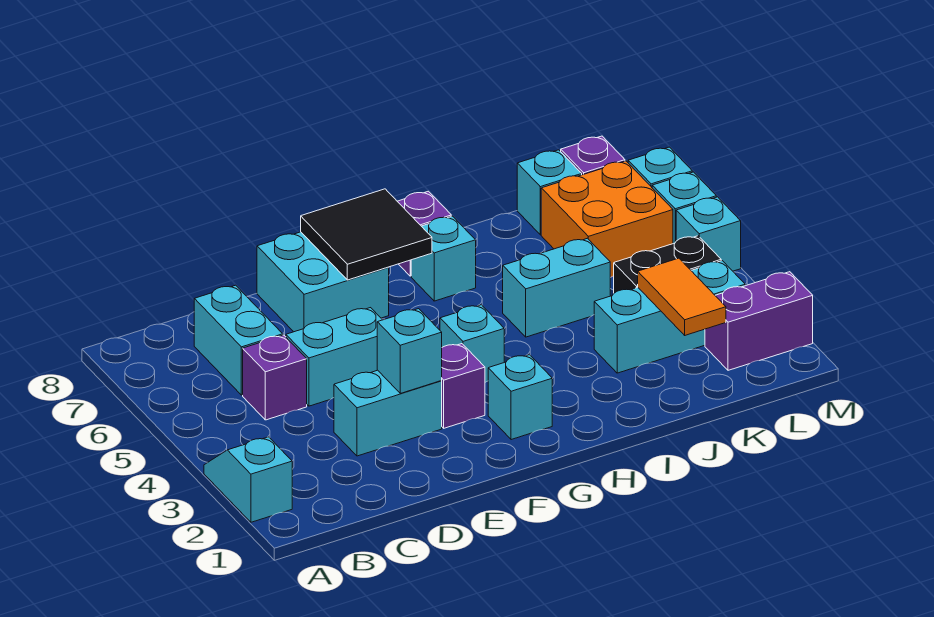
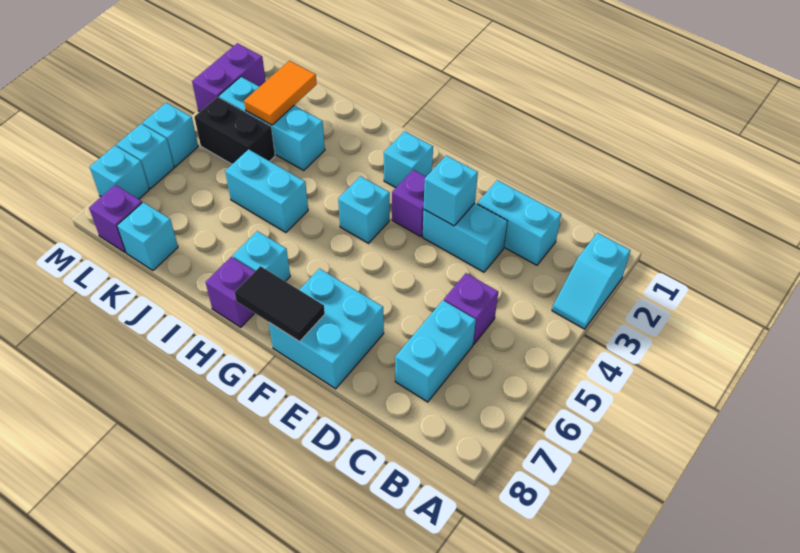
cyan brick D5:E5 level 1 -> cyan brick C2:D2 level 1
black tile F7:G8 level 2 -> black tile F8:G8 level 2
orange brick K6:L7 level 1 -> none
purple brick L2:M2 level 1 -> purple brick M2:M3 level 1

